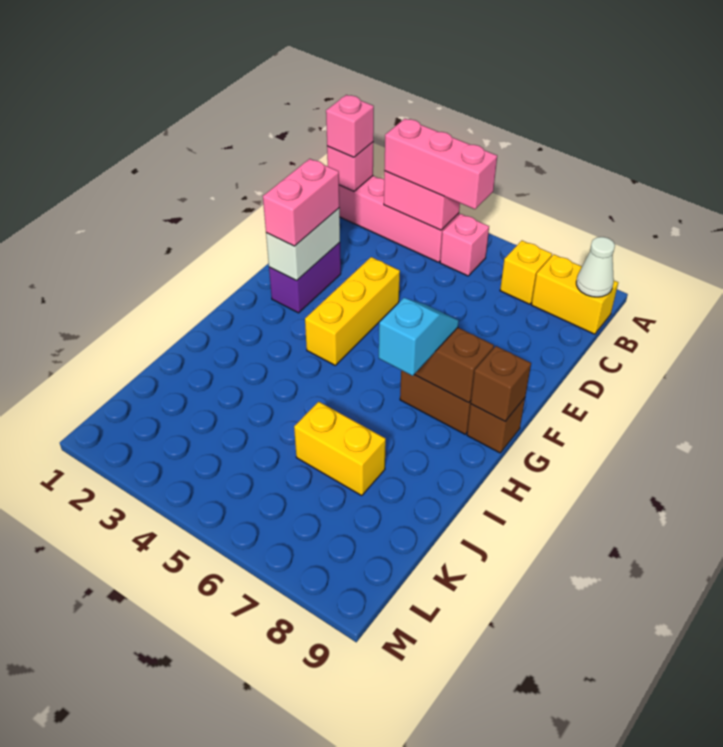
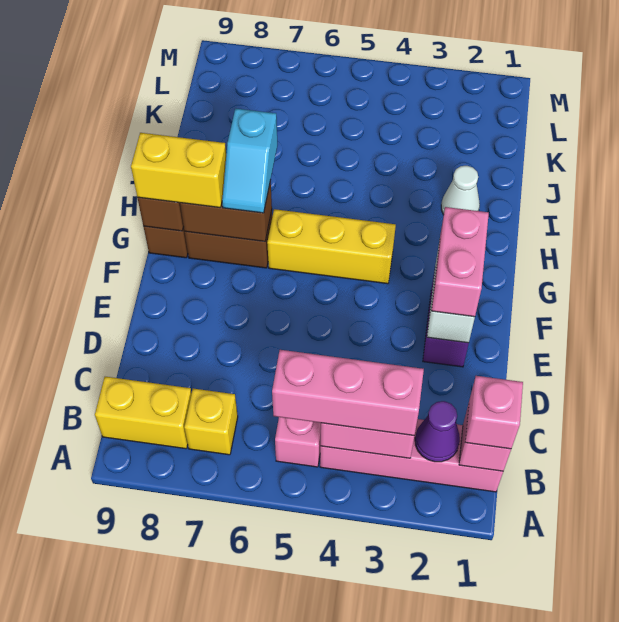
none -> purple cone B2 level 2
white cone B9 level 2 -> white cone I2 level 1
yellow brick E4:G4 level 1 -> yellow brick G4:G6 level 1
yellow brick J6:J7 level 1 -> yellow brick G8:G9 level 3

